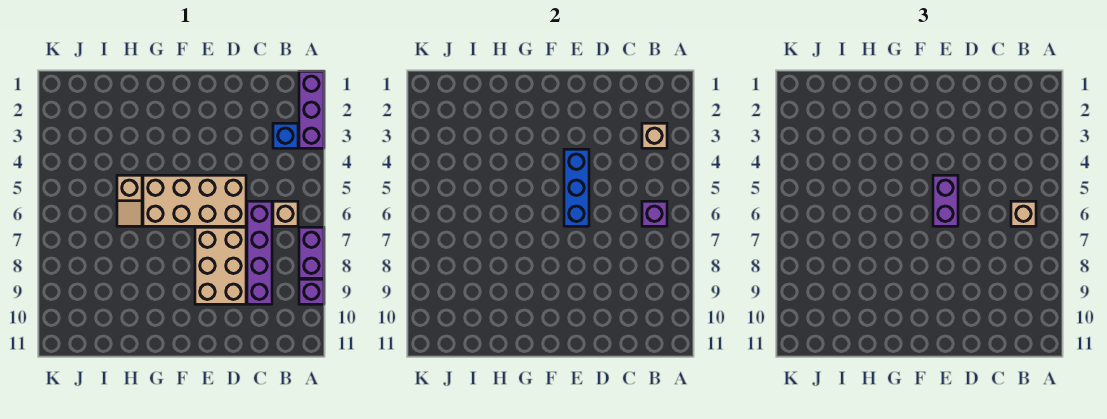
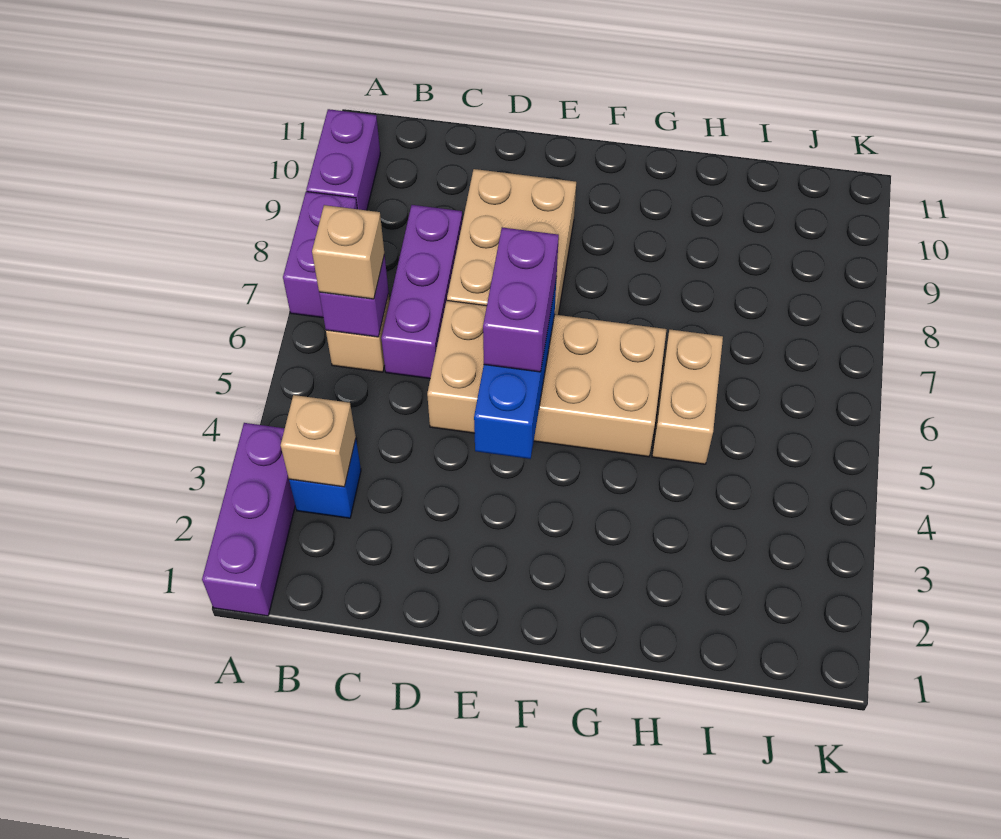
purple brick A9 level 1 -> purple brick A9:A10 level 1
purple brick C6:C9 level 1 -> purple brick C6:C8 level 1
tan slope H5:H6 level 1 top 5 -> tan brick H5:H6 level 1

